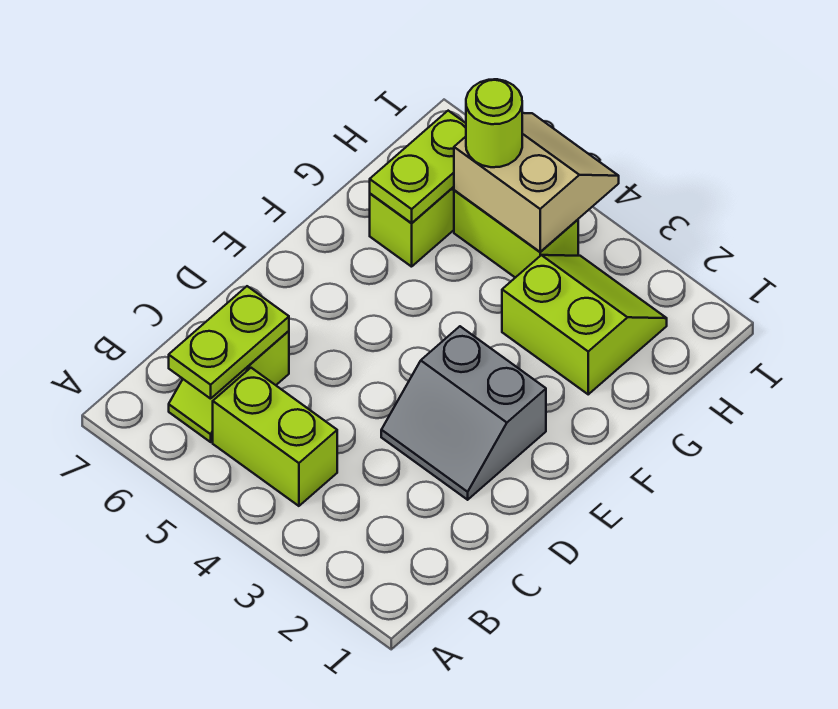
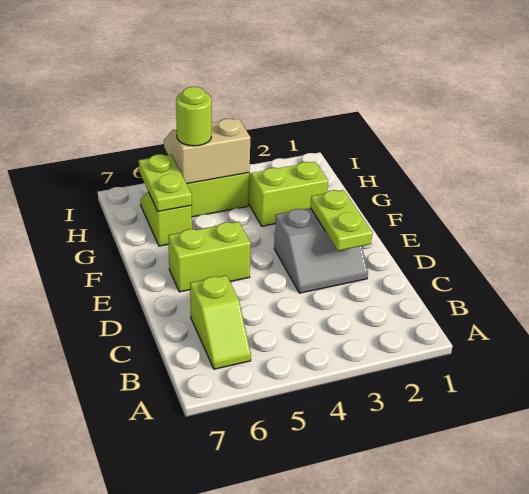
lime brick B4:B5 level 1 -> lime brick E5:E6 level 1
lime plate B6:C6 level 2 -> lime plate D2:E2 level 2

